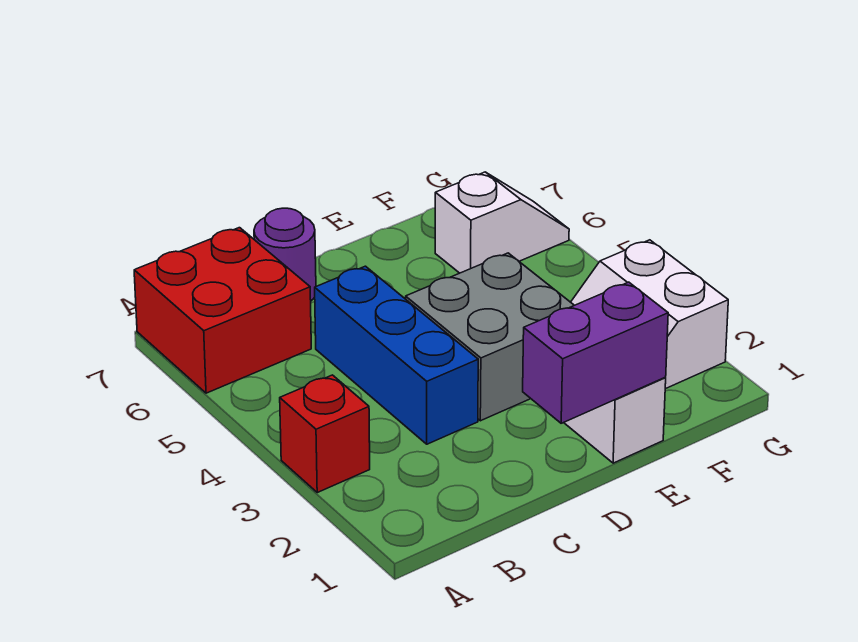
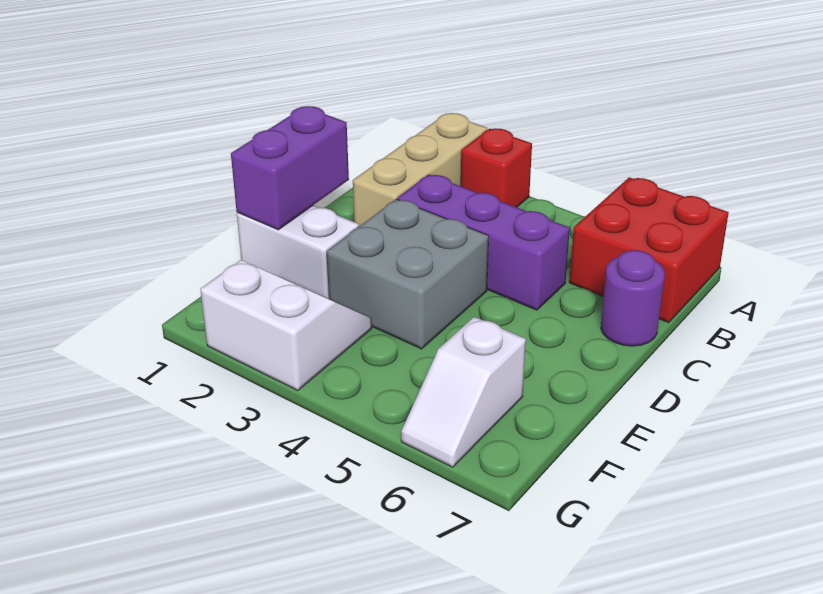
none -> tan brick A2:C2 level 1
blue brick C3:C5 level 1 -> purple brick C3:C5 level 1

